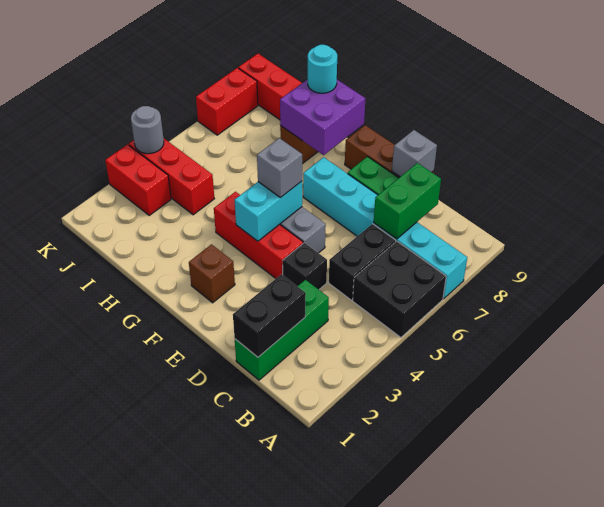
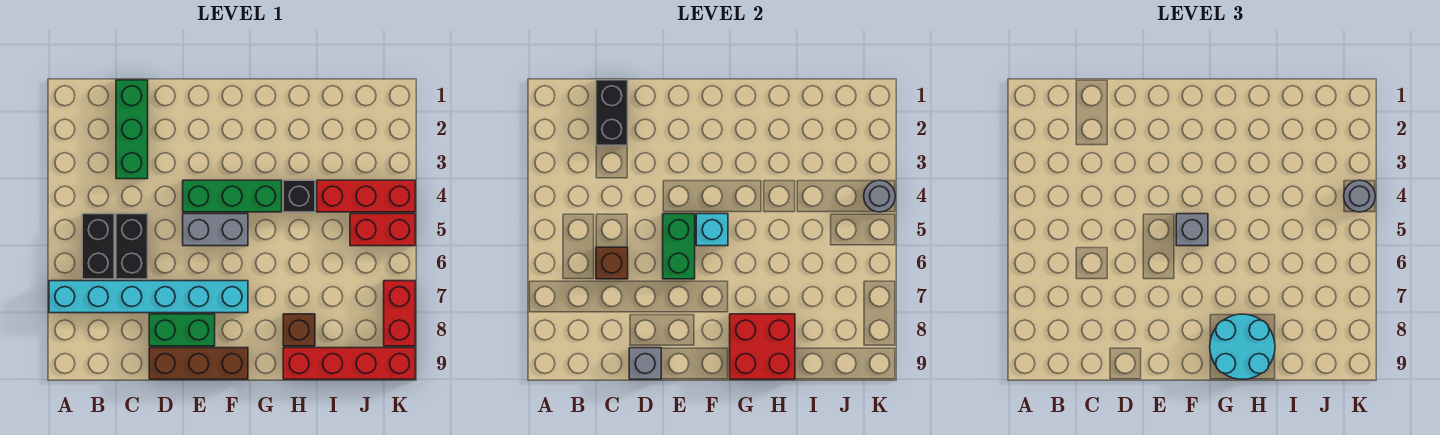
black brick A5:B6 level 1 -> black brick B5:B6 level 1
green brick C7:C8 level 2 -> green brick E5:E6 level 2
black brick D4 level 1 -> black brick H4 level 1
red brick E4:G4 level 1 -> green brick E4:G4 level 1
brown brick F2 level 1 -> brown brick C6 level 2
cyan brick F4:F5 level 2 -> cyan brick F5 level 2
purple brick G8:H9 level 2 -> red brick G8:H9 level 2
cyan round brick H9 level 3 -> cyan round brick G8:H9 level 3
red brick J3:K3 level 1 -> red brick J5:K5 level 1
none -> grey round brick K4 level 3

